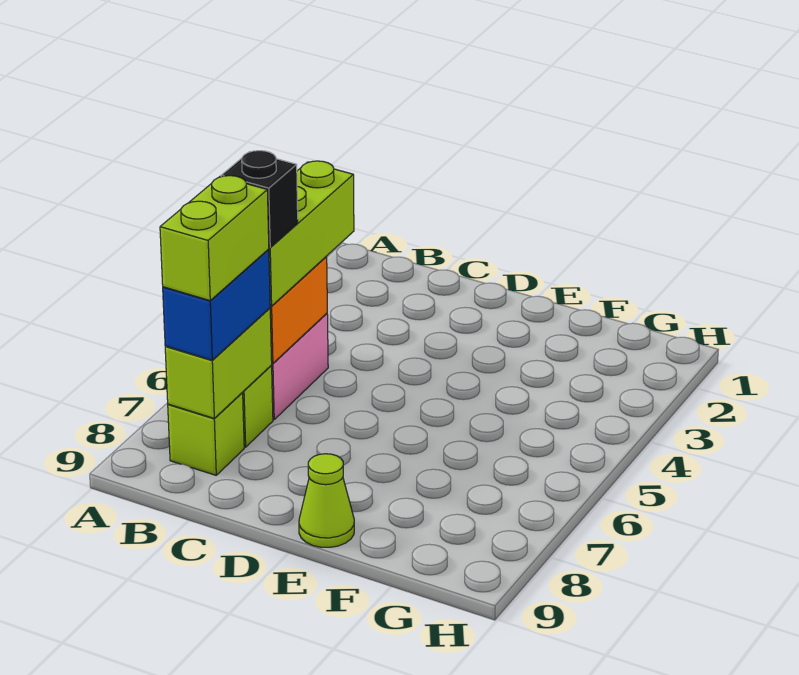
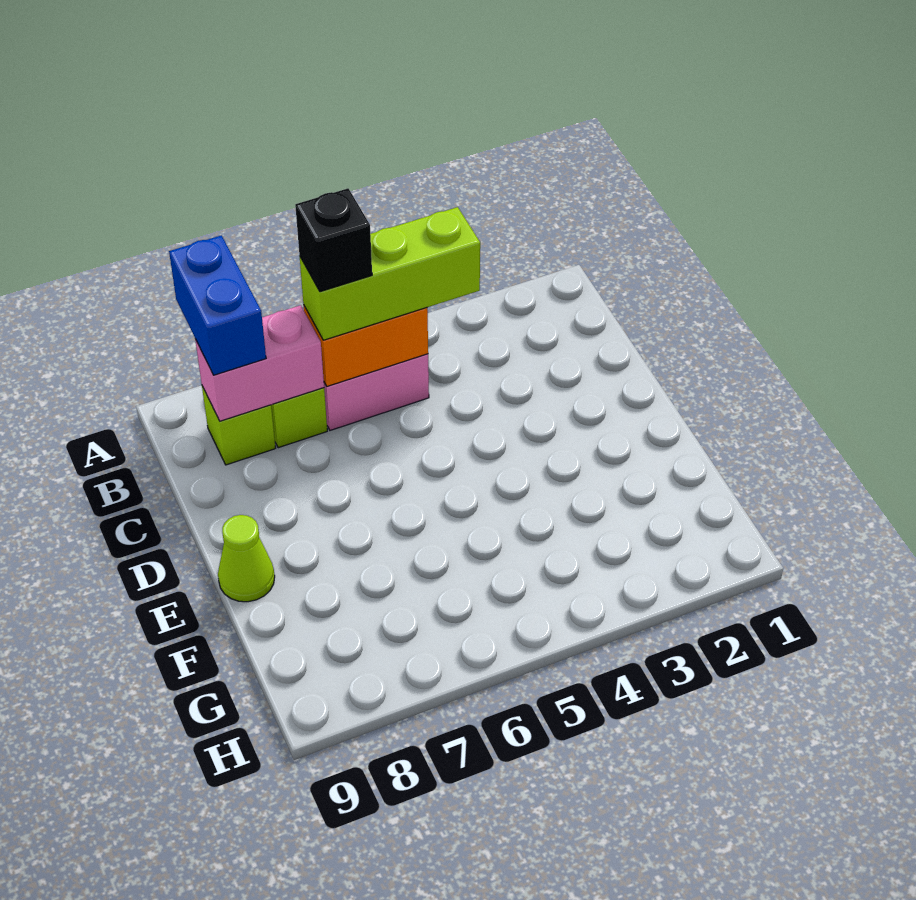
lime brick B7:B8 level 2 -> pink brick B7:B8 level 2
blue brick B7:B8 level 3 -> blue brick A8:B8 level 3
lime brick B7:B8 level 4 -> none

